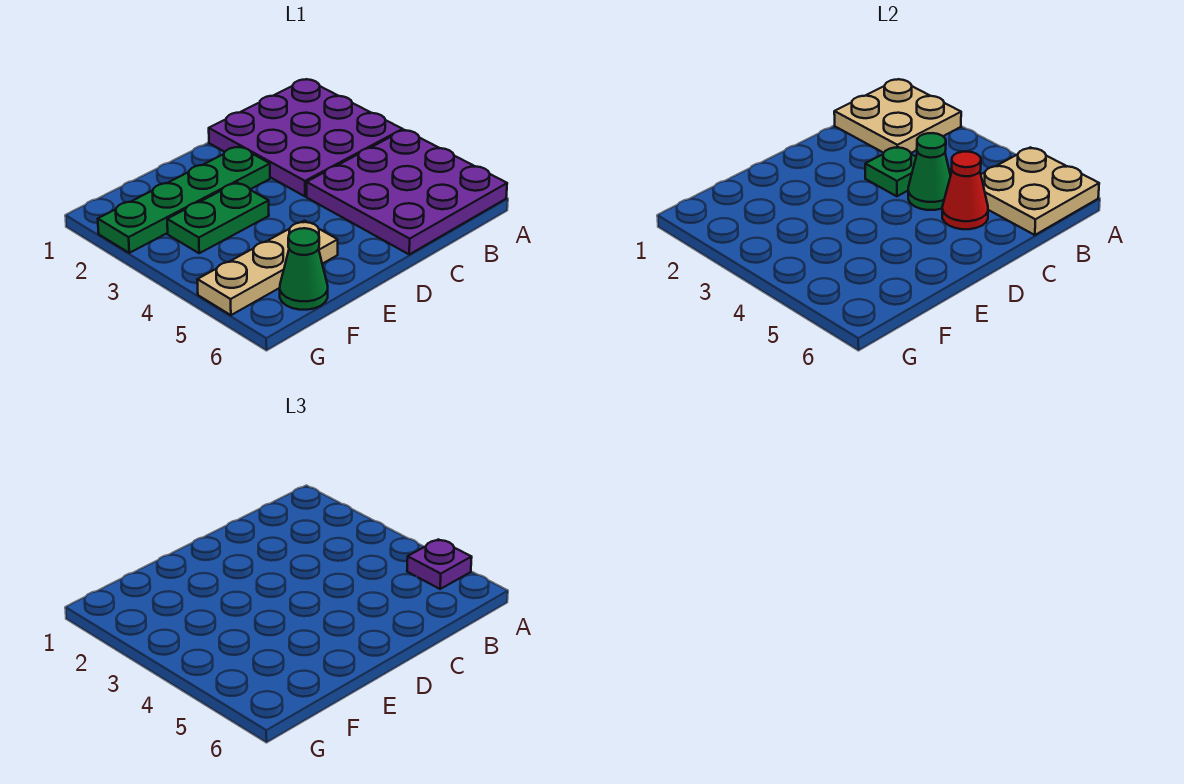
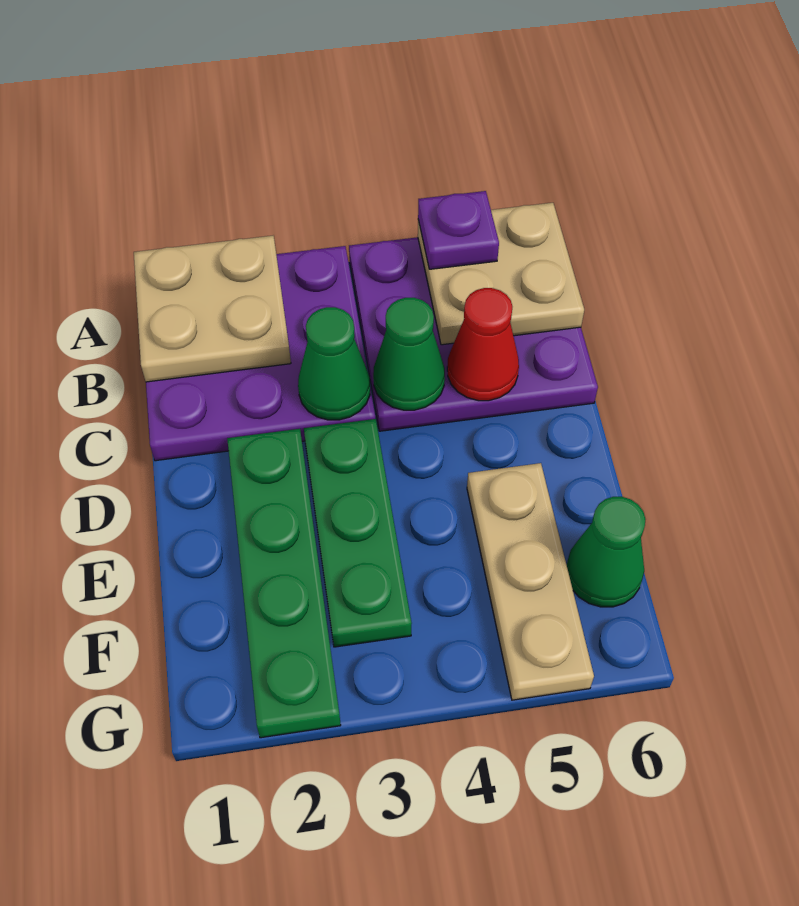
green plate C3 level 2 -> green cone C3 level 2
green plate E3:F3 level 1 -> green plate D3:F3 level 1

